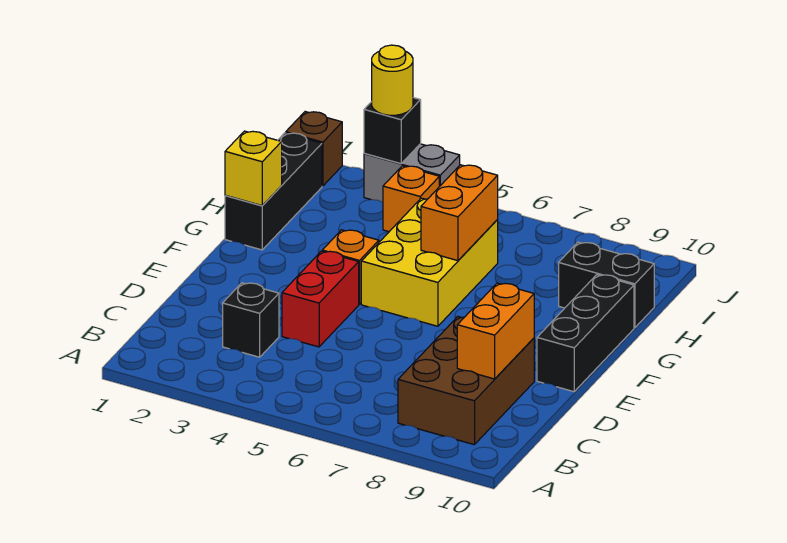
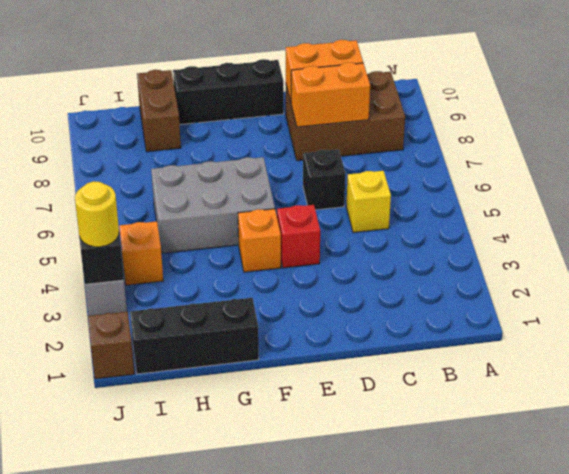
black brick C3 level 1 -> black brick D6 level 1
red brick D4:E4 level 1 -> red brick E4 level 1
yellow brick F5:H6 level 1 -> grey brick F5:H6 level 1
yellow brick G1 level 2 -> yellow brick C5 level 1
orange brick G6:H6 level 2 -> orange brick C8:D8 level 2
black brick H9:H10 level 1 -> brown brick H9:H10 level 1

